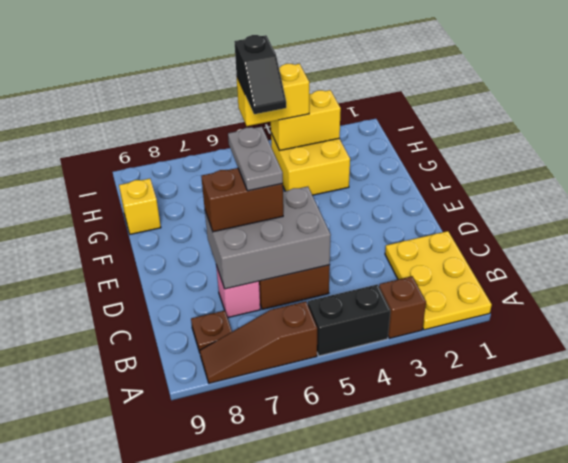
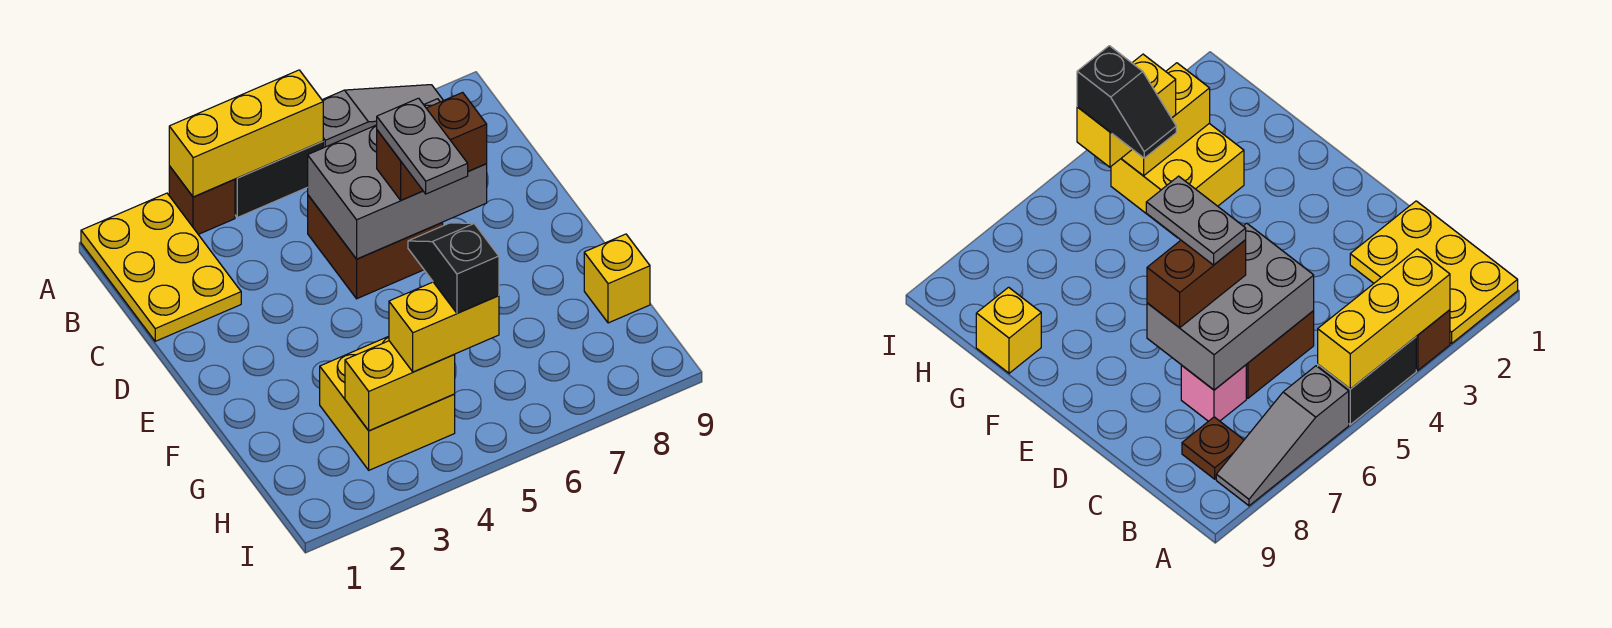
none -> yellow brick A3:A5 level 2
brown slope A6:A8 level 1 top 6 -> grey slope A6:A8 level 1 top 6

